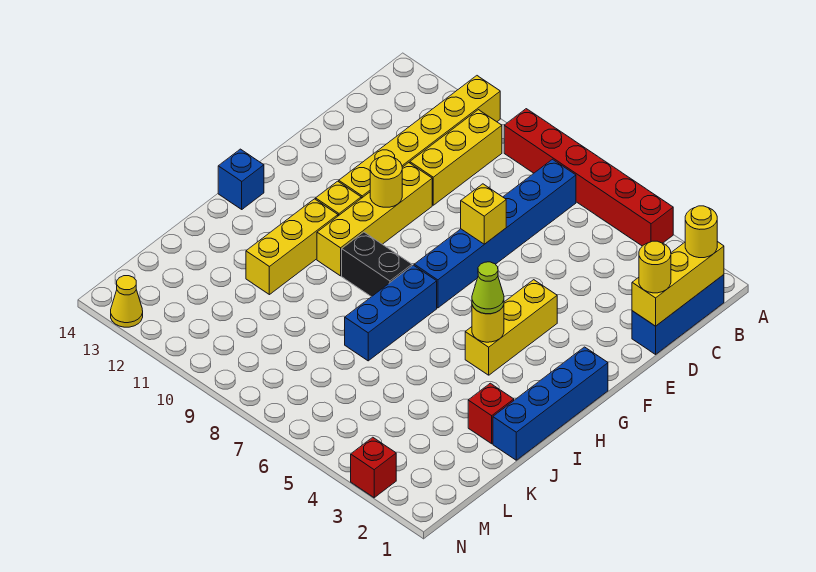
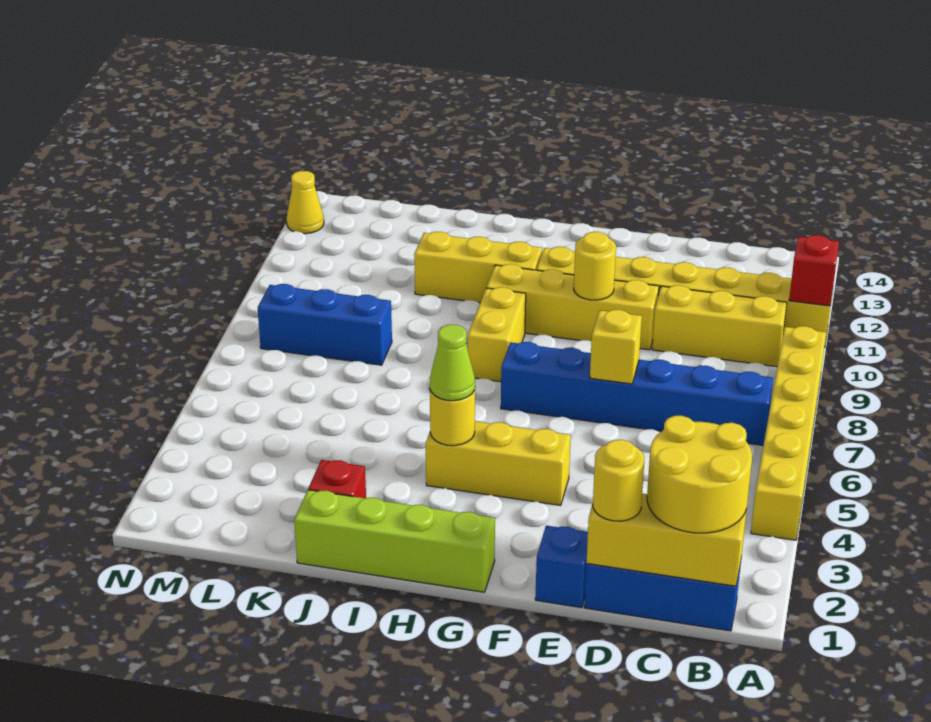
red brick A4:A9 level 1 -> yellow brick A4:A9 level 1
yellow round brick B1 level 3 -> yellow round brick B1:C2 level 3
blue brick G1:J1 level 1 -> lime brick G1:J1 level 1
blue brick H7:J7 level 1 -> blue brick K8:M8 level 1
black brick H8:H9 level 1 -> yellow brick H8:H9 level 1
blue brick H14 level 1 -> blue brick E1 level 1
red brick N3 level 1 -> red brick A11 level 2

